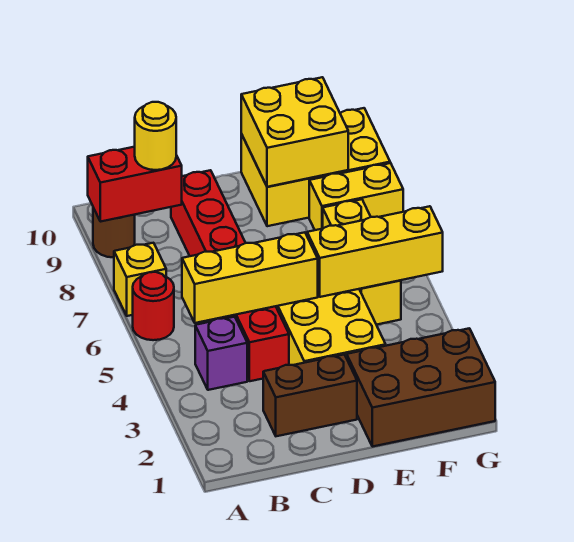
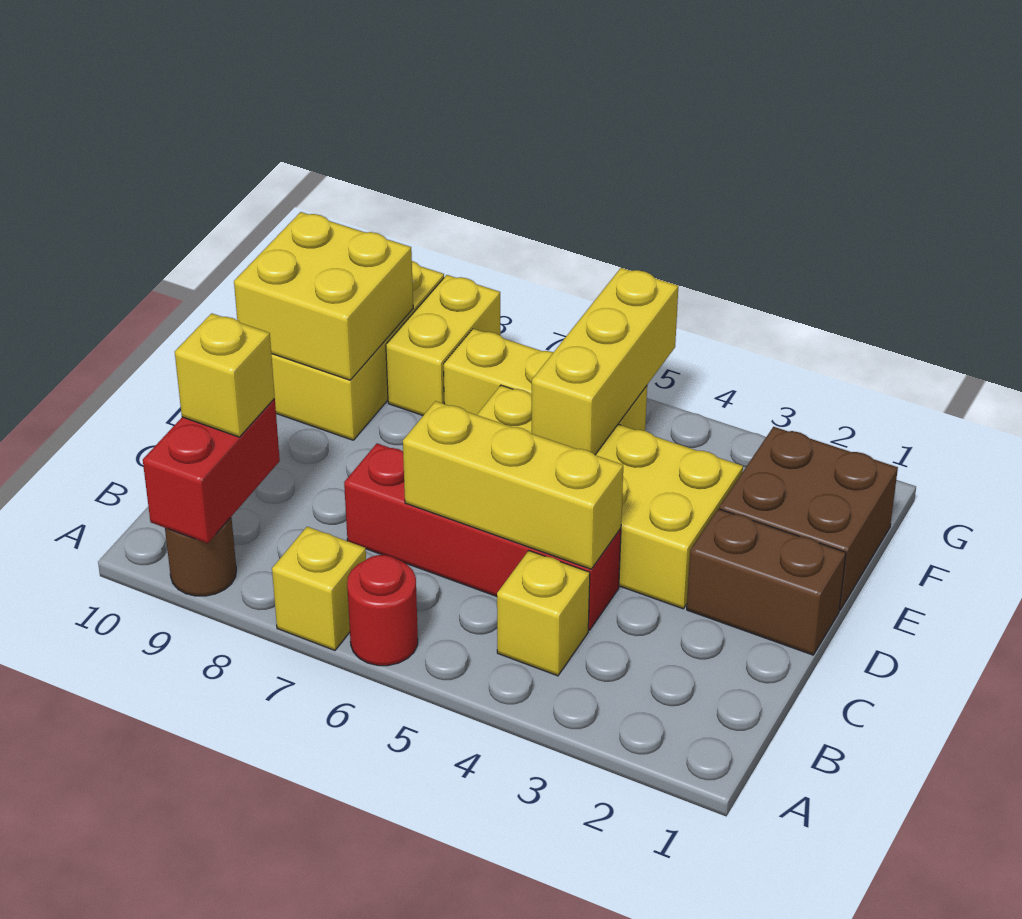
purple brick B4 level 1 -> yellow brick B4 level 1
yellow brick B5:D5 level 2 -> yellow brick C4:C6 level 2
yellow round brick B9 level 3 -> yellow brick B9 level 3
brown brick C2:D2 level 1 -> brown brick D1:D2 level 1
red brick C4:C9 level 1 -> red brick C4:C7 level 1
brown brick E1:G2 level 1 -> brown brick E1:F2 level 1

